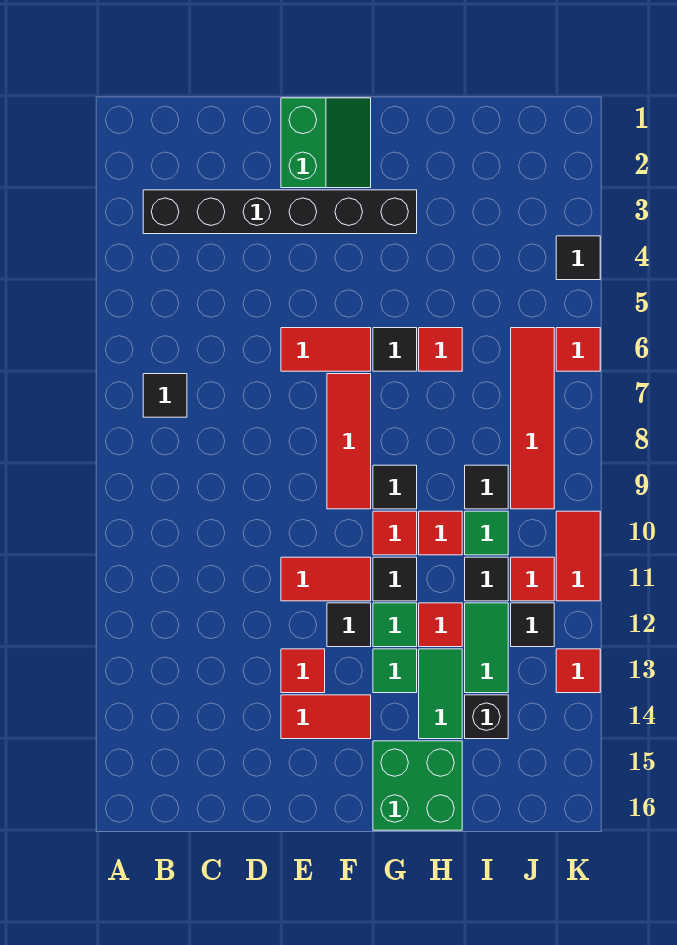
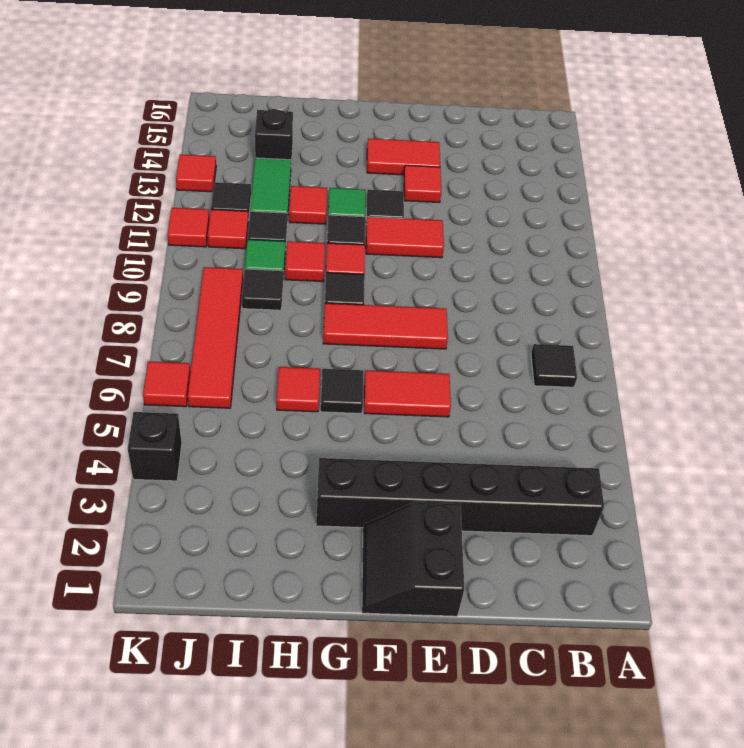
green slope E1:F2 level 1 top E -> black slope E1:F2 level 1 top E
red tile F7:F9 level 1 -> red tile E8:G8 level 1
green tile G13 level 1 -> none
green brick G15:H16 level 1 -> none
green tile H13:H14 level 1 -> none
black tile K4 level 1 -> black brick K4 level 1
red tile K10:K11 level 1 -> red tile K11 level 1

